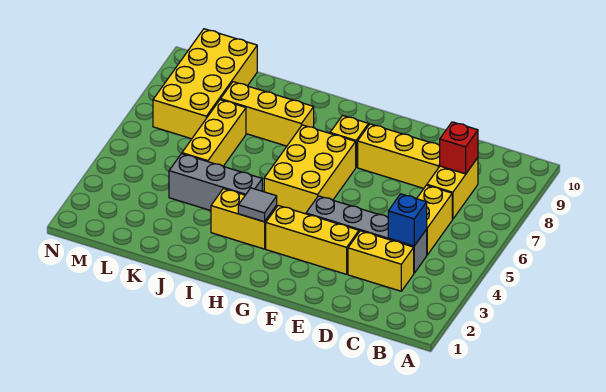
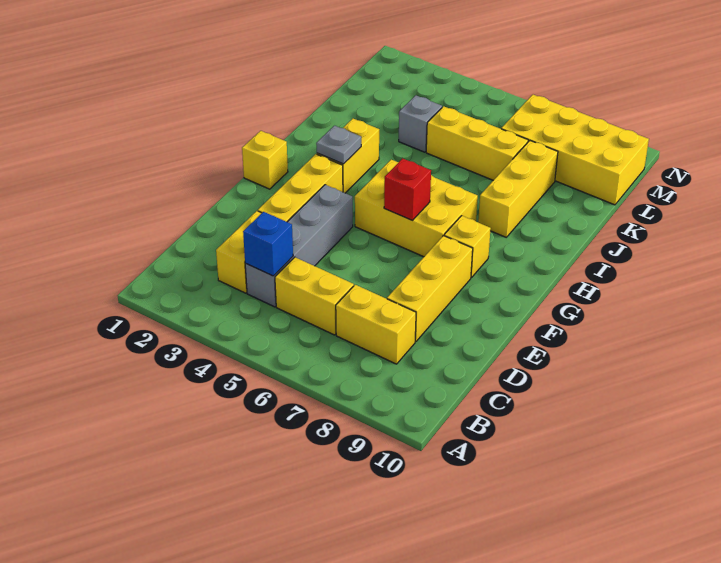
red brick C8 level 2 -> red brick G6 level 2
none -> yellow brick G1 level 1
grey tile H3 level 2 -> grey plate H3 level 2
grey brick I4:K4 level 1 -> grey brick K4 level 1

